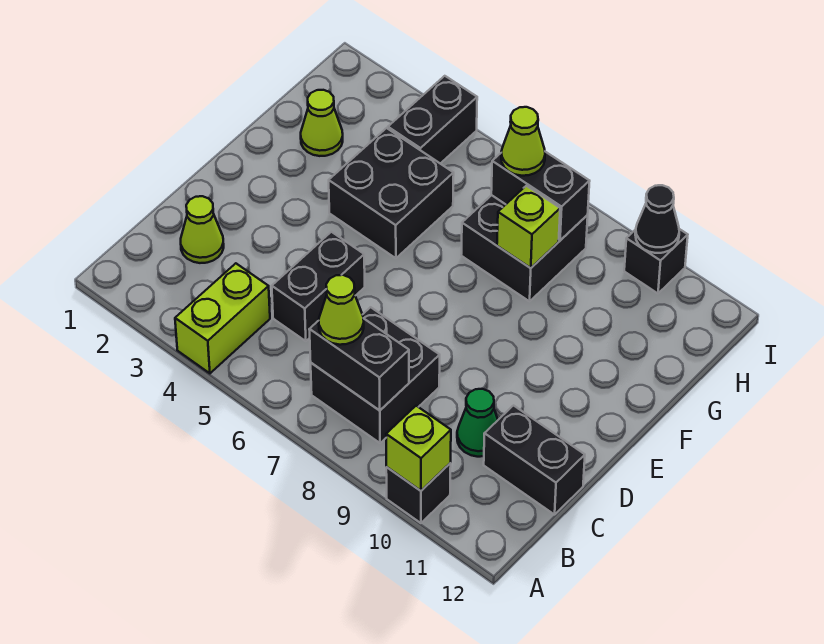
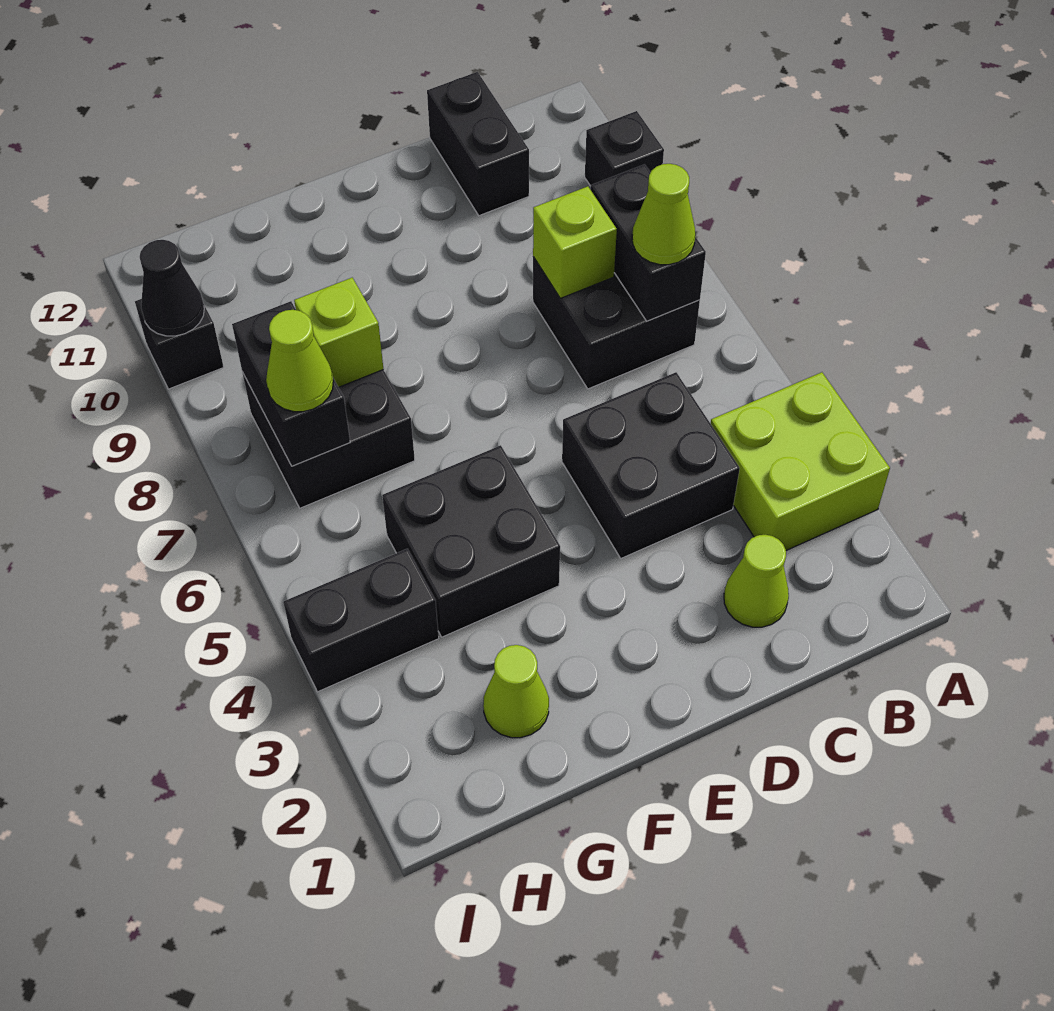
lime brick A4:B4 level 1 -> lime brick A3:B4 level 1
lime brick A10 level 2 -> lime brick C8 level 2
black brick C5:D5 level 1 -> black brick C4:D5 level 1
green cone C10 level 1 -> none

